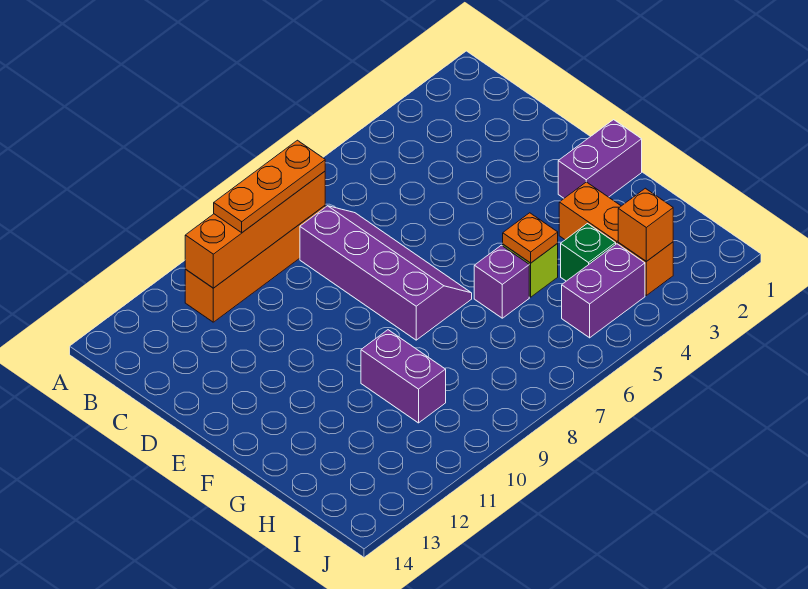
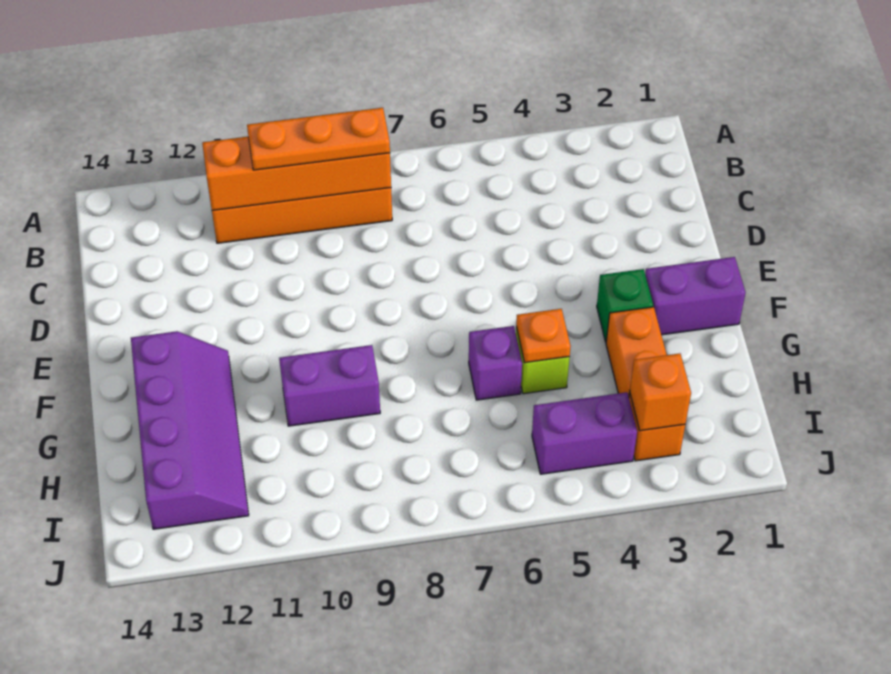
purple slope C7:F8 level 1 top 8 -> purple slope F12:I13 level 1 top 13
purple brick G10:H10 level 1 -> purple brick G9:G10 level 1
green brick H4 level 1 -> green brick F3 level 1

